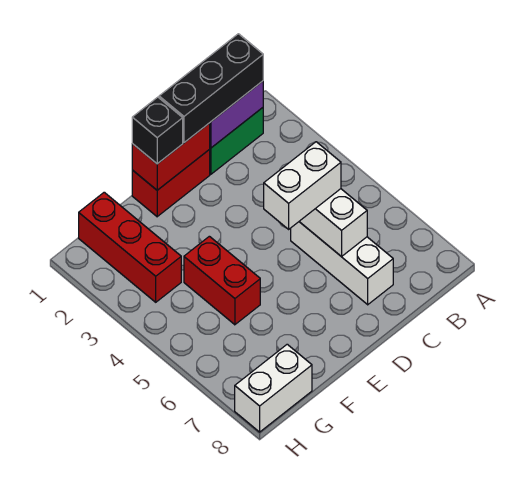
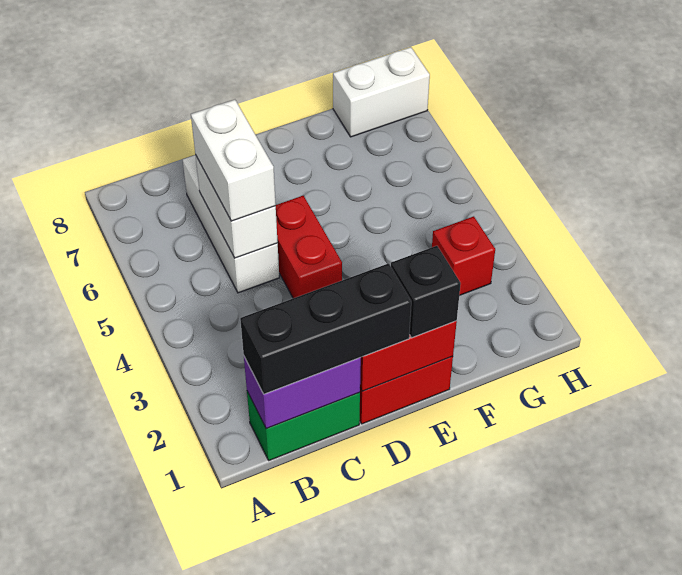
white brick C5:D5 level 3 -> white brick C5:C6 level 3
red brick F4:F5 level 1 -> red brick D4:D5 level 1
red brick G1:G3 level 1 -> red brick G3 level 1

